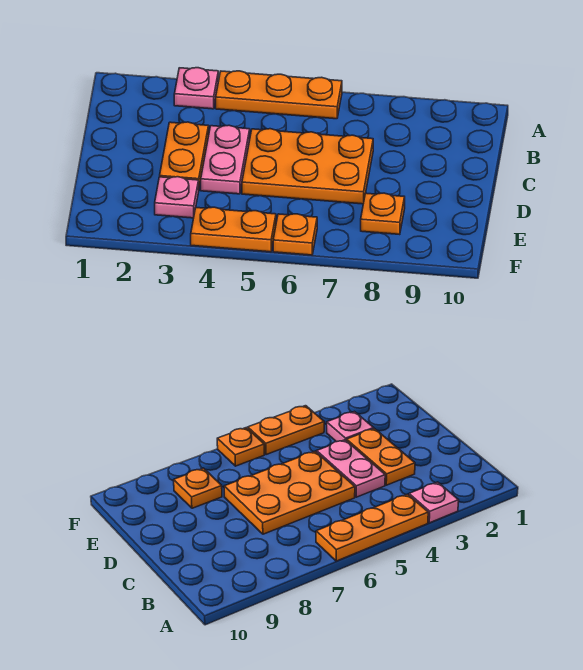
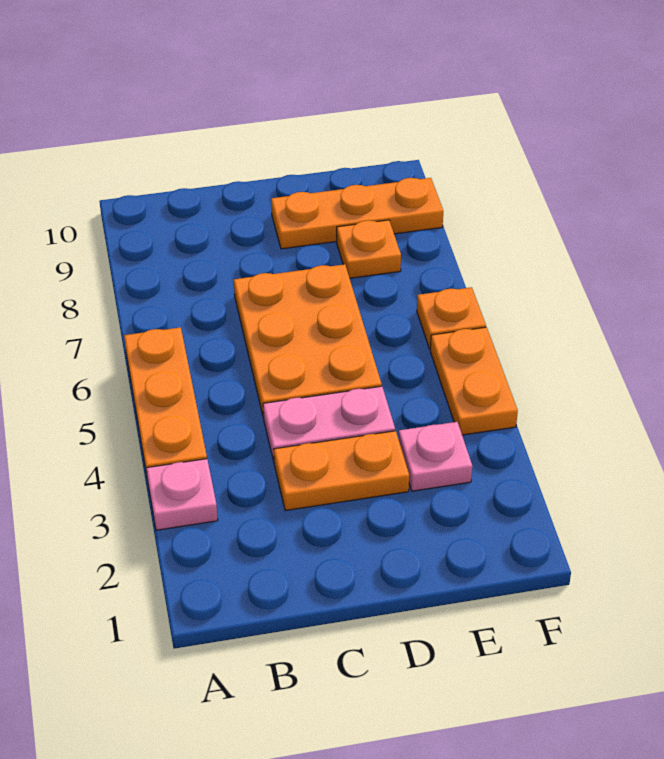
none -> orange plate D9:F9 level 1

